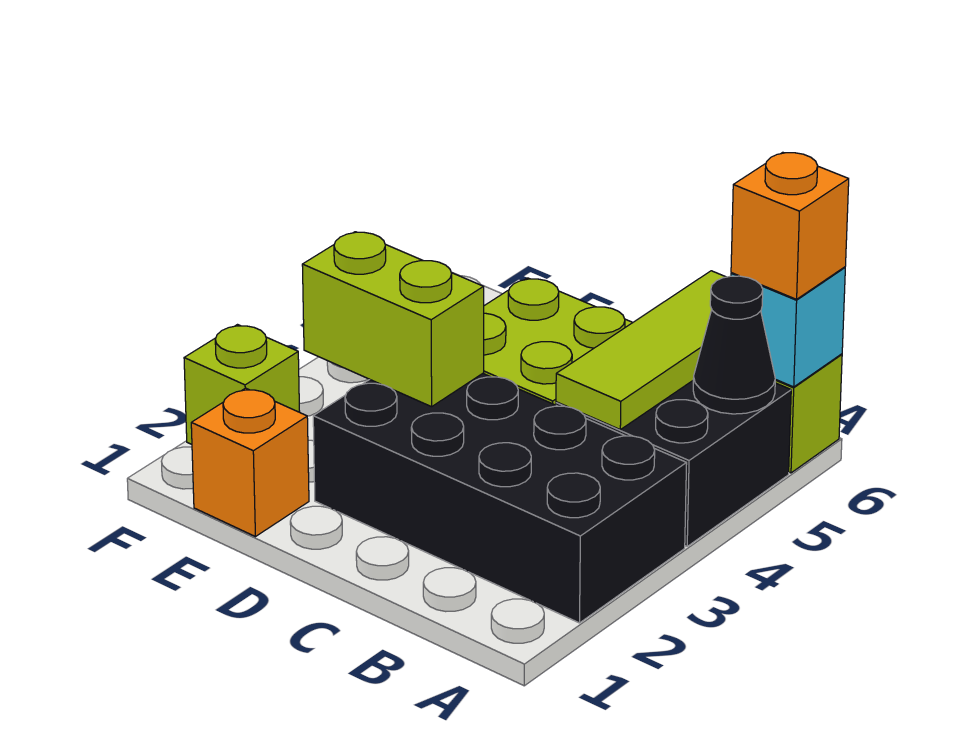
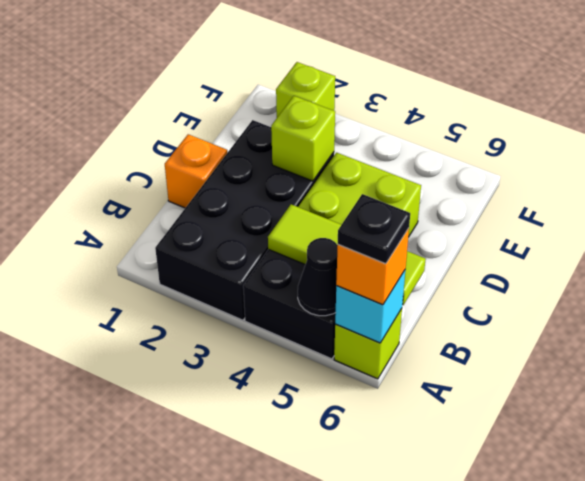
none -> black plate A6 level 4
lime brick D3:E3 level 2 -> lime brick D3 level 2
orange brick E1 level 1 -> orange brick C1 level 1

